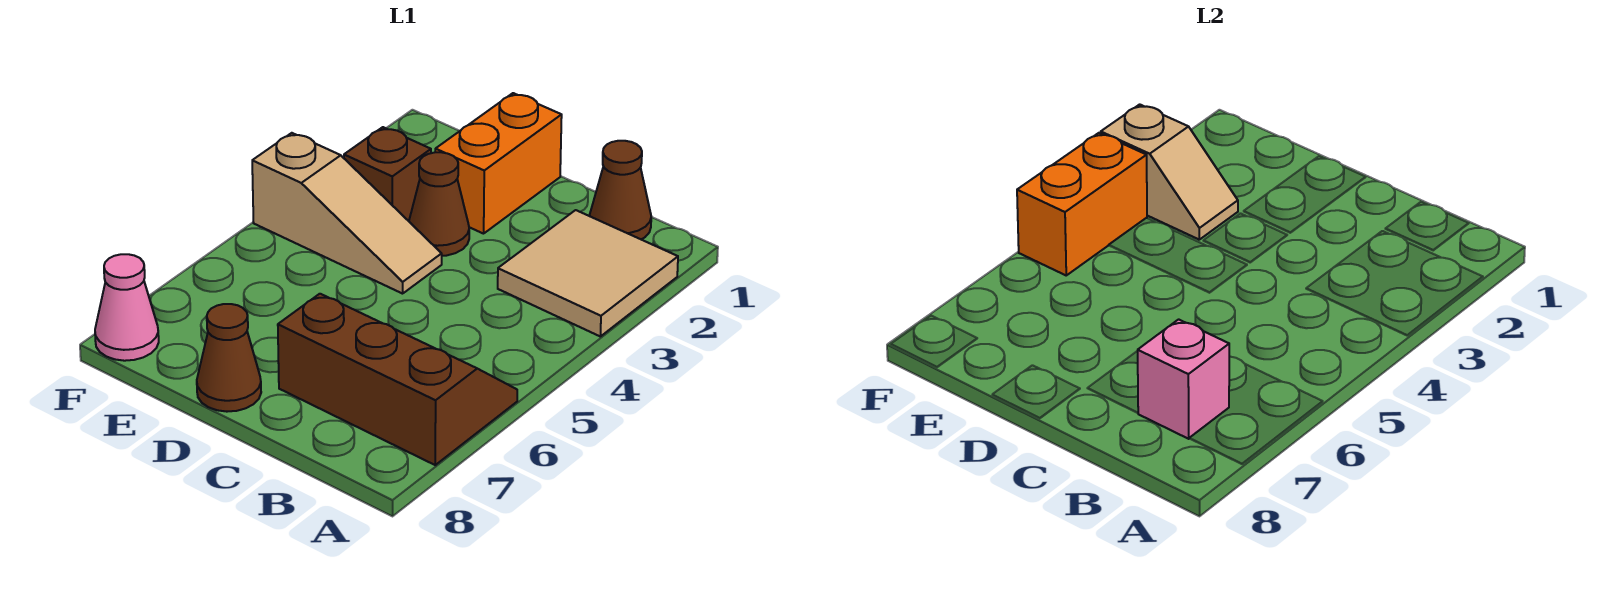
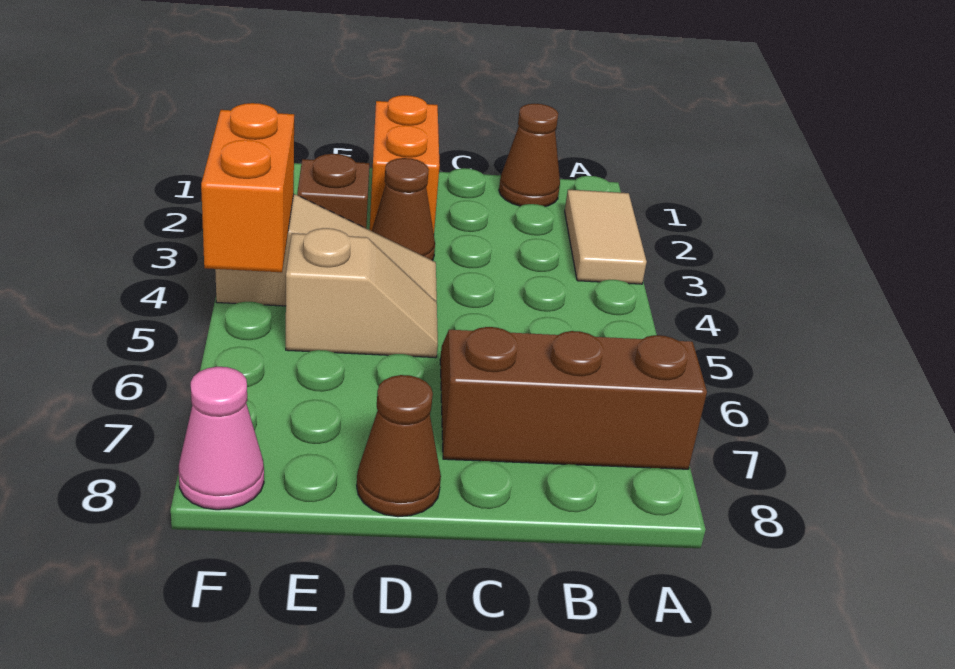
tan tile A2:B3 level 1 -> tan tile A2:A3 level 1
pink brick B7 level 2 -> none
tan slope E3:F3 level 2 top F -> tan slope D5:E5 level 1 top E

